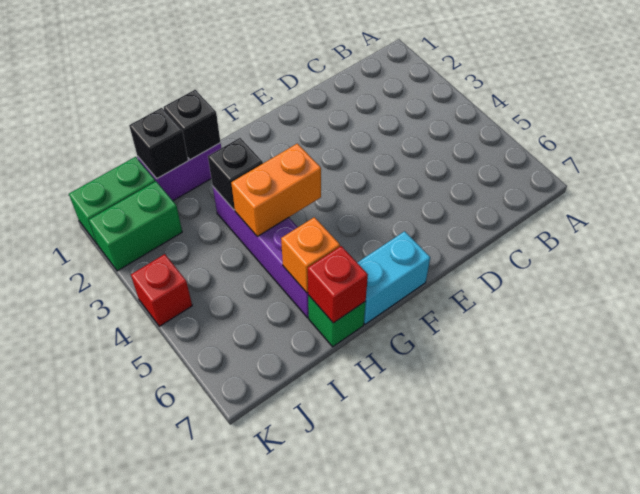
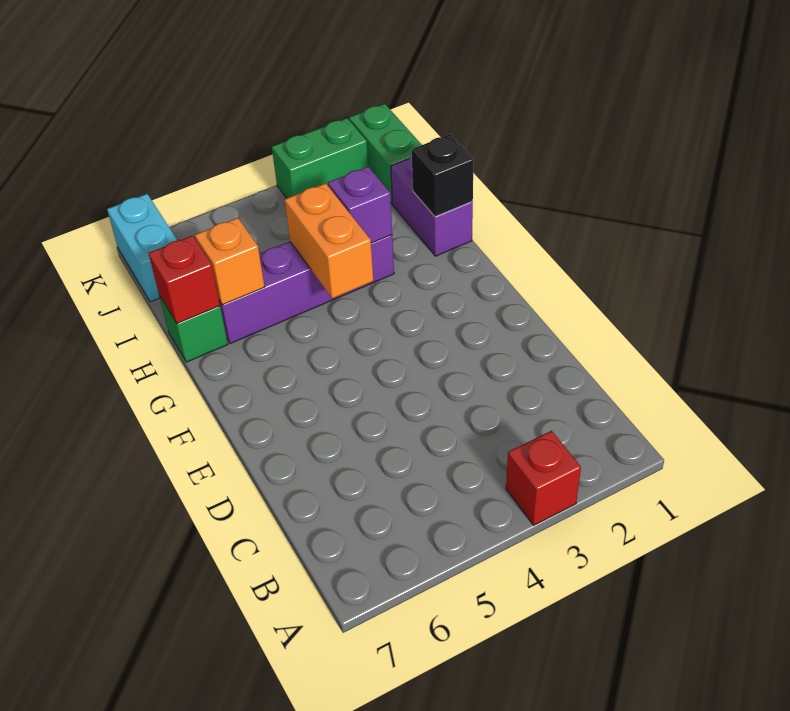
cyan brick F7:G7 level 1 -> cyan brick J7:K7 level 1
black brick H3 level 2 -> purple brick H3 level 2
black brick I1 level 2 -> none
green brick J2:K2 level 1 -> green brick K2:K3 level 1
red brick K4 level 1 -> red brick A3 level 1

